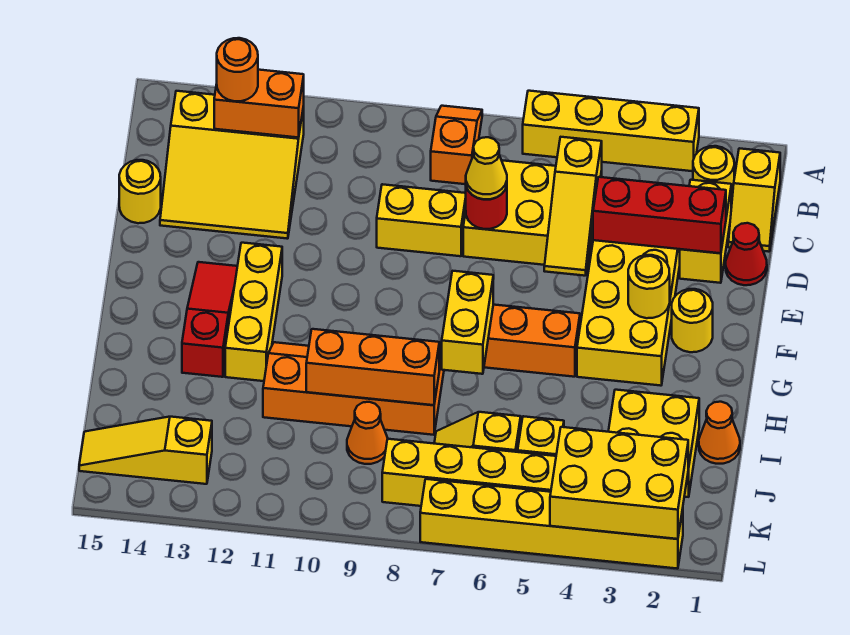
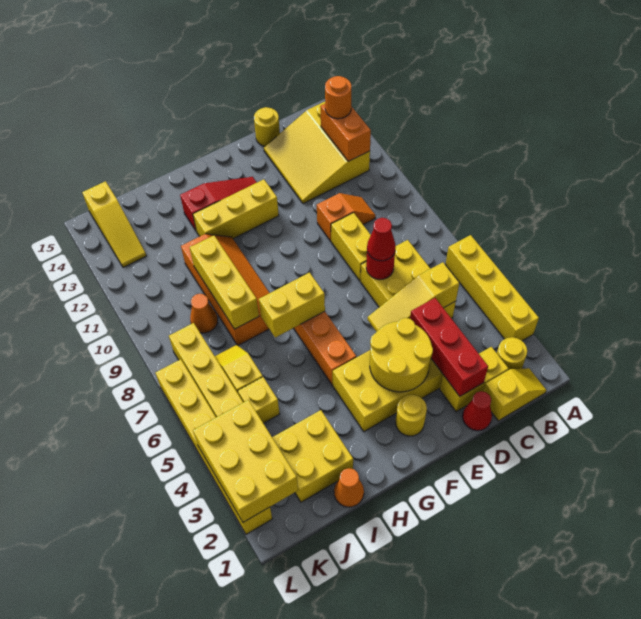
orange slope A8:B8 level 1 top B -> orange slope C10:D10 level 1 top D
yellow slope B1:C1 level 1 top B -> yellow slope B1:C1 level 1 top C
yellow cone D7 level 3 -> red cone D7 level 3
yellow round brick F3 level 2 -> yellow round brick E3:F4 level 2
orange brick I8:I10 level 2 -> yellow brick I8:I10 level 2
yellow slope K13:K15 level 1 top 13 -> yellow slope K13:K15 level 1 top 15

